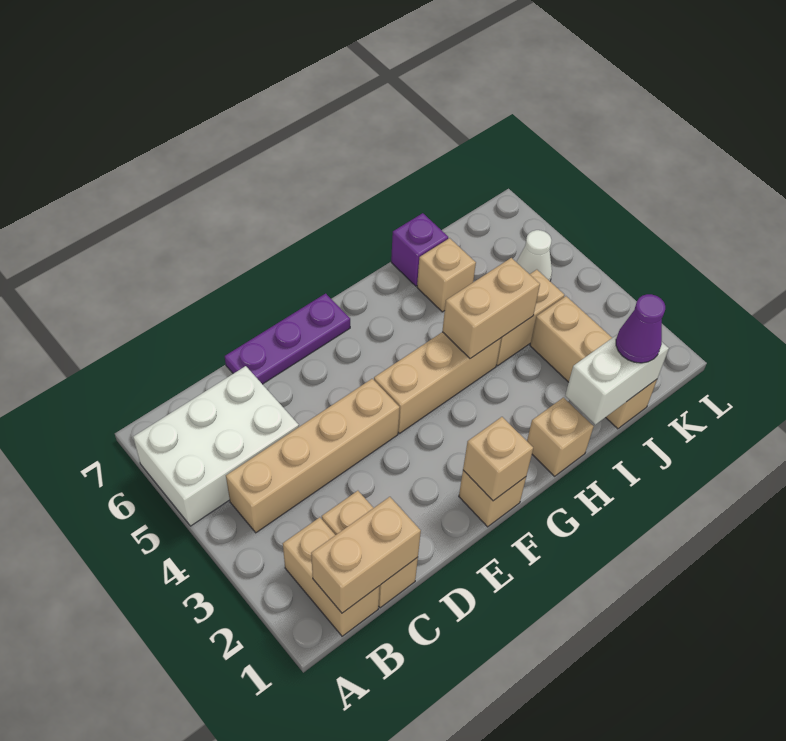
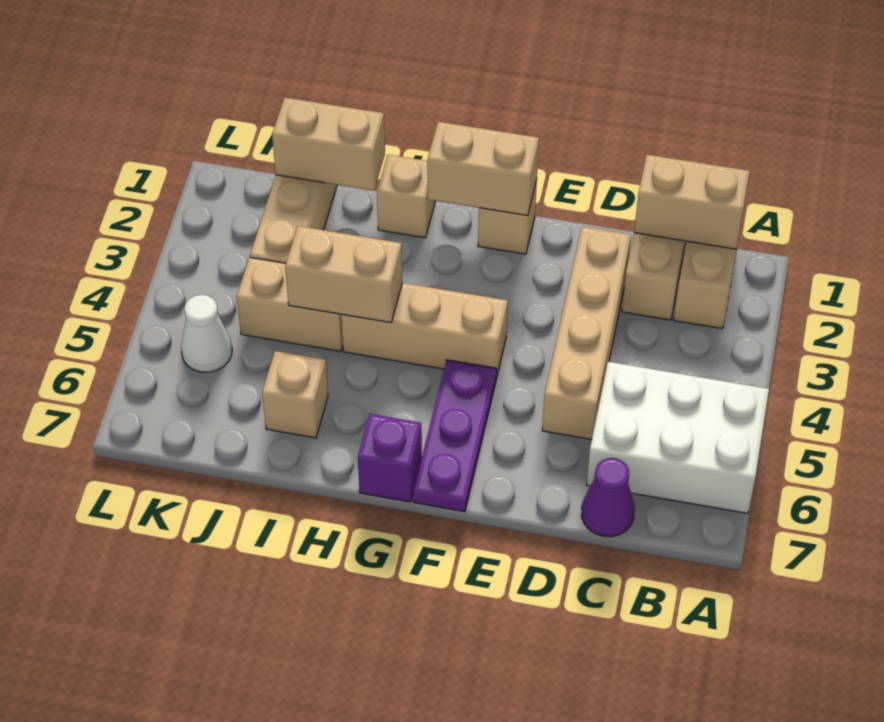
tan brick B4:E4 level 1 -> tan brick D2:D5 level 1
purple plate D7:F7 level 1 -> purple plate F5:F7 level 1
tan brick F1 level 2 -> tan brick F1:G1 level 2
white brick I1:J1 level 2 -> tan brick I1:J1 level 2
purple brick I7 level 1 -> purple brick G7 level 1
purple cone J1 level 3 -> purple cone C7 level 1

